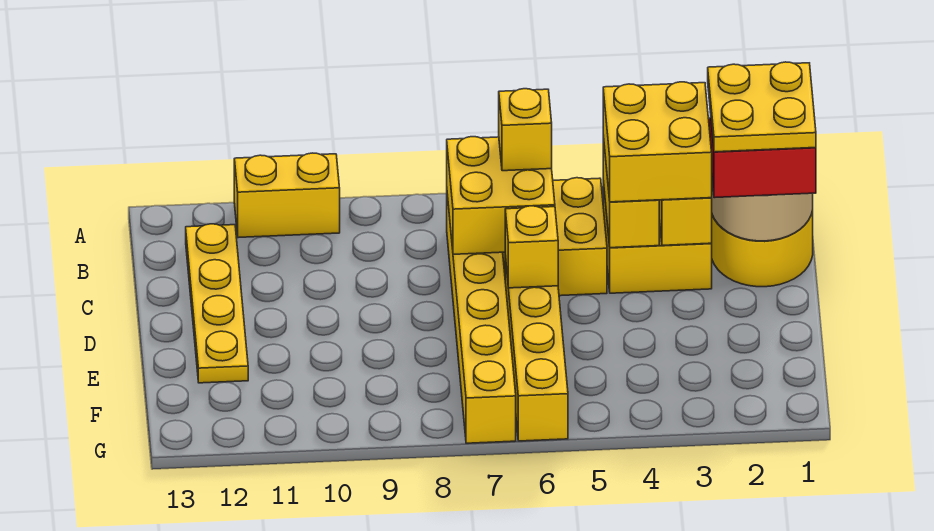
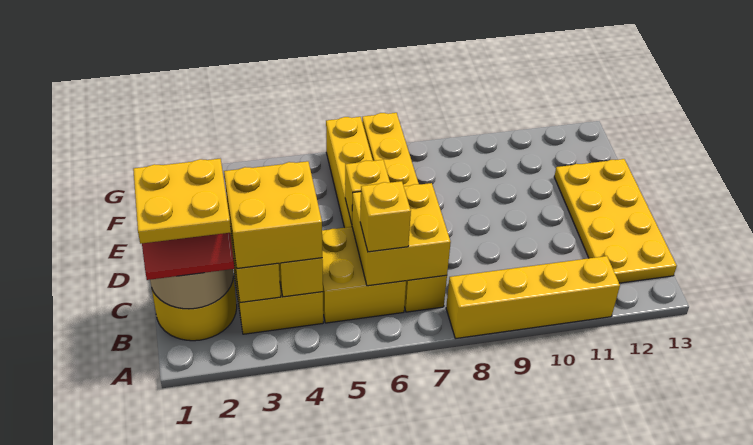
yellow brick A10:A11 level 1 -> yellow brick A8:A11 level 1
yellow plate B12:E12 level 1 -> yellow plate B12:E13 level 1

